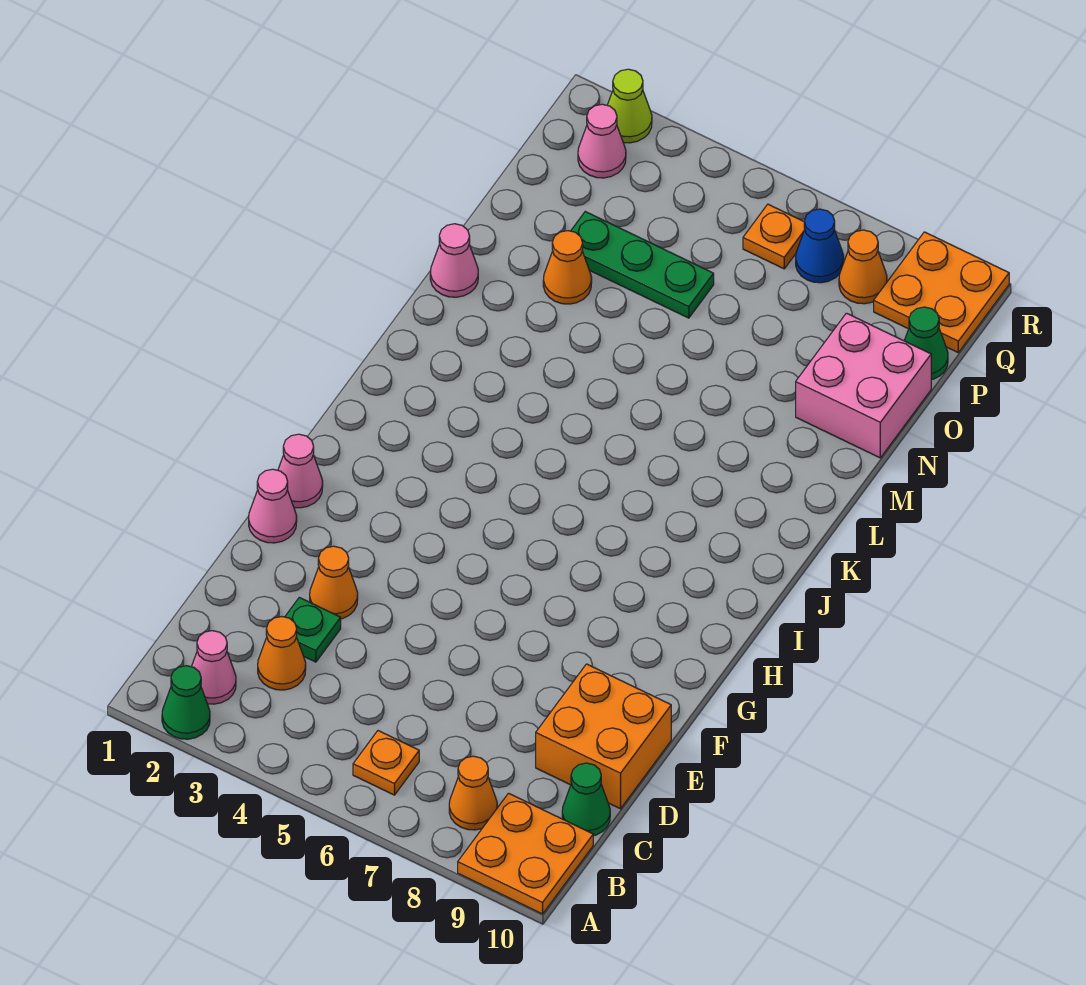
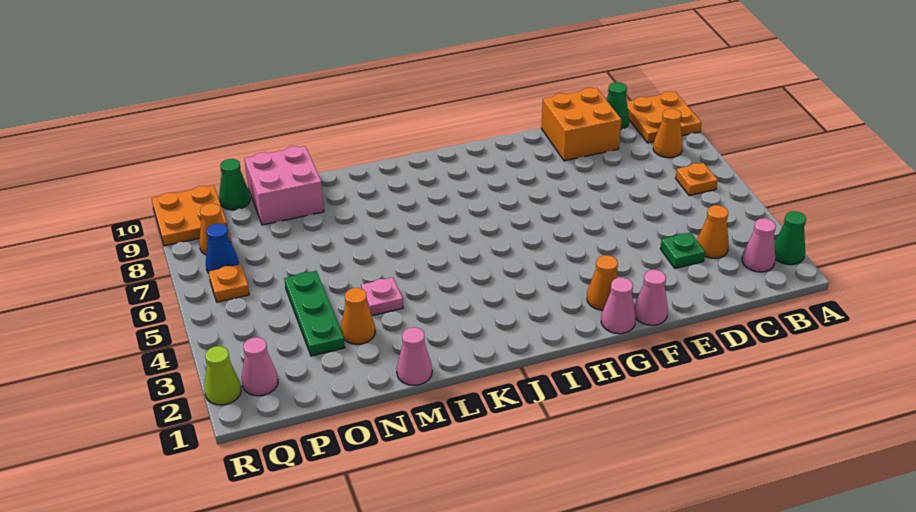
orange cone E3 level 1 -> orange cone G2 level 1
none -> pink plate M4 level 1

